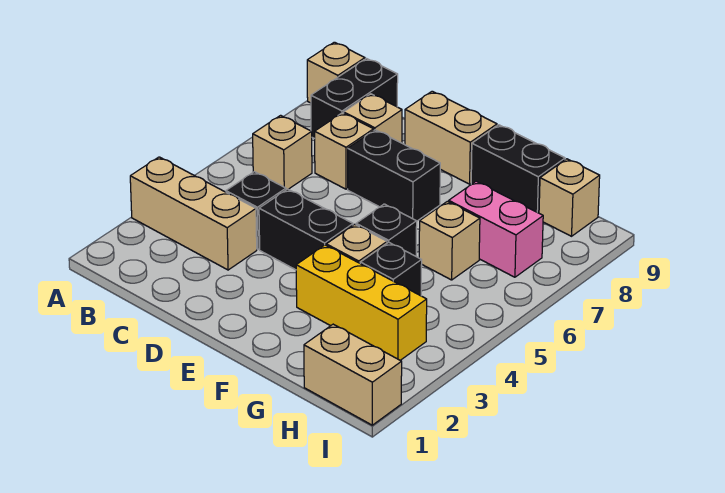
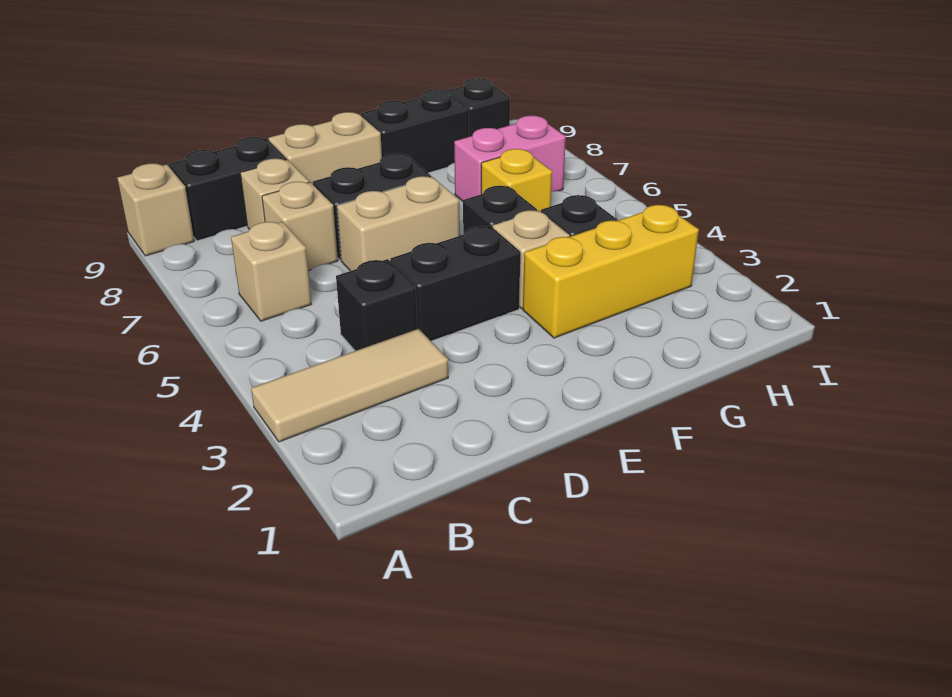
tan brick A3:C3 level 1 -> tan tile A3:C3 level 1
black brick B8:B9 level 1 -> black brick B9:C9 level 1
tan brick G6 level 1 -> yellow brick G6 level 1
tan brick H1:I1 level 1 -> tan brick D6:E6 level 1
tan brick H9 level 1 -> black brick H9 level 1

